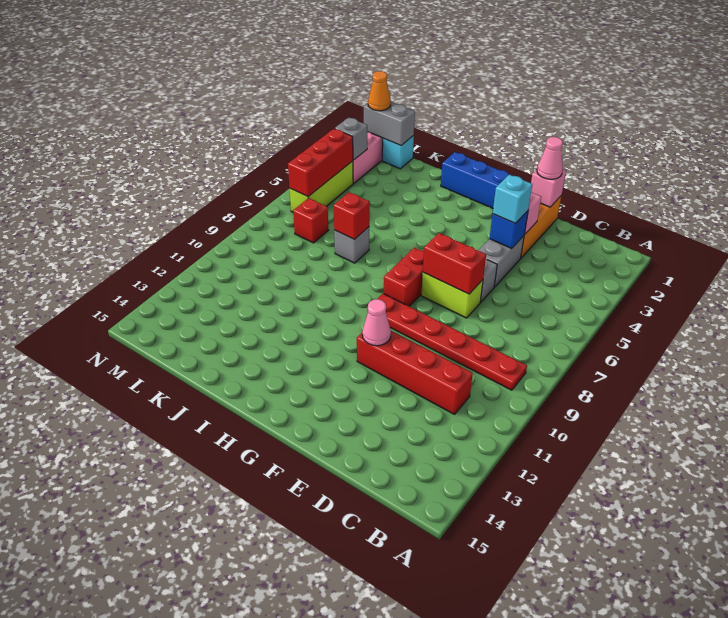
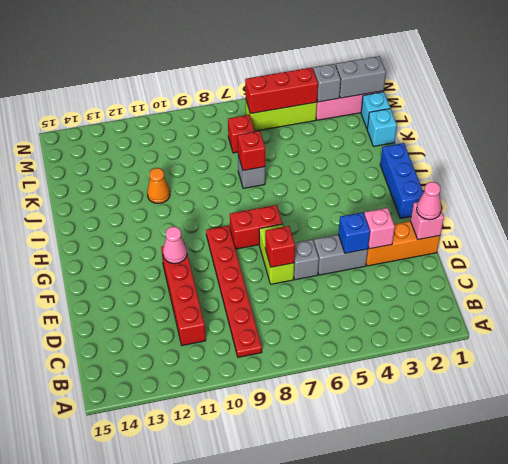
cyan brick E4 level 3 -> cyan brick K1 level 1
red brick E7:F7 level 2 -> red brick E7 level 2
grey brick L1:M1 level 2 -> grey brick M1:M2 level 2
orange cone M1 level 3 -> orange cone J11 level 1

